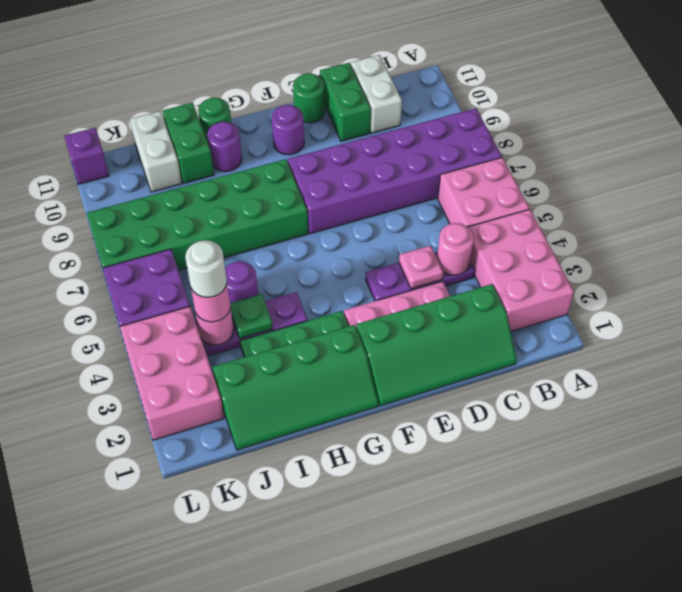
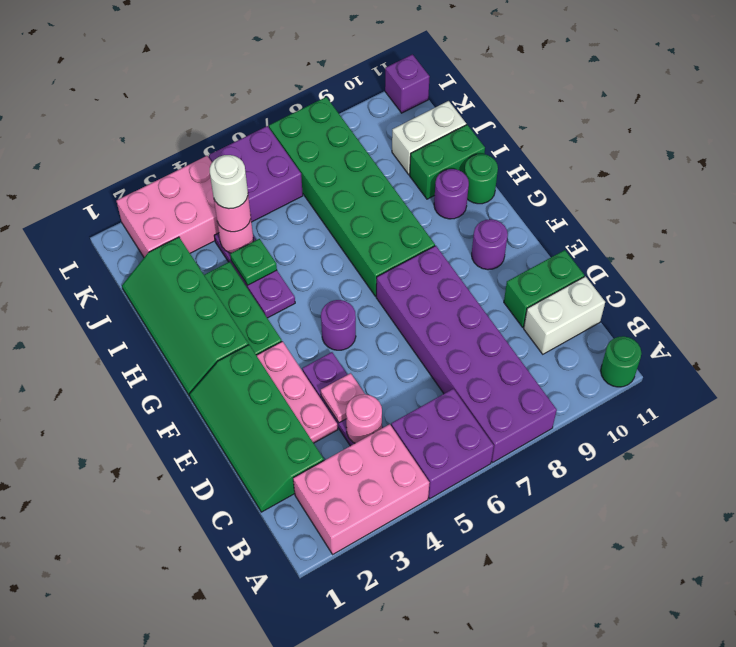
pink brick A5:B6 level 1 -> purple brick A5:B6 level 1
green round brick E11 level 1 -> green round brick A11 level 1
purple round brick I5 level 1 -> purple round brick F5 level 1

